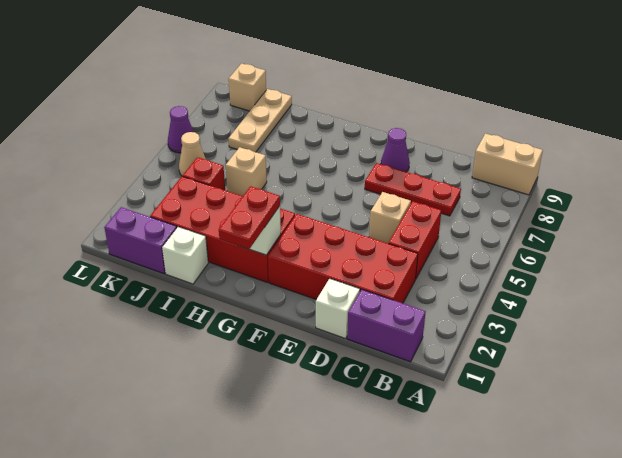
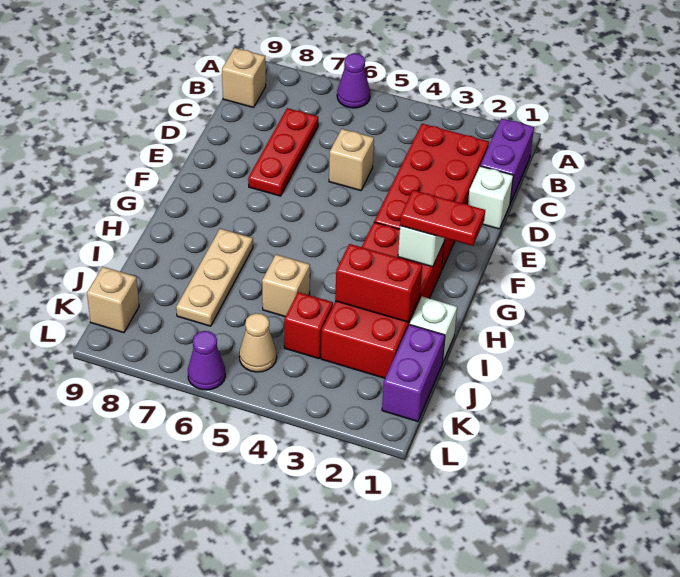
tan brick A9:B9 level 1 -> tan brick B9 level 1
red brick C4:C5 level 1 -> red brick I2:I3 level 2
purple cone E8 level 1 -> purple cone A6 level 1
tan plate J7:J9 level 1 -> tan plate H7:J7 level 1

